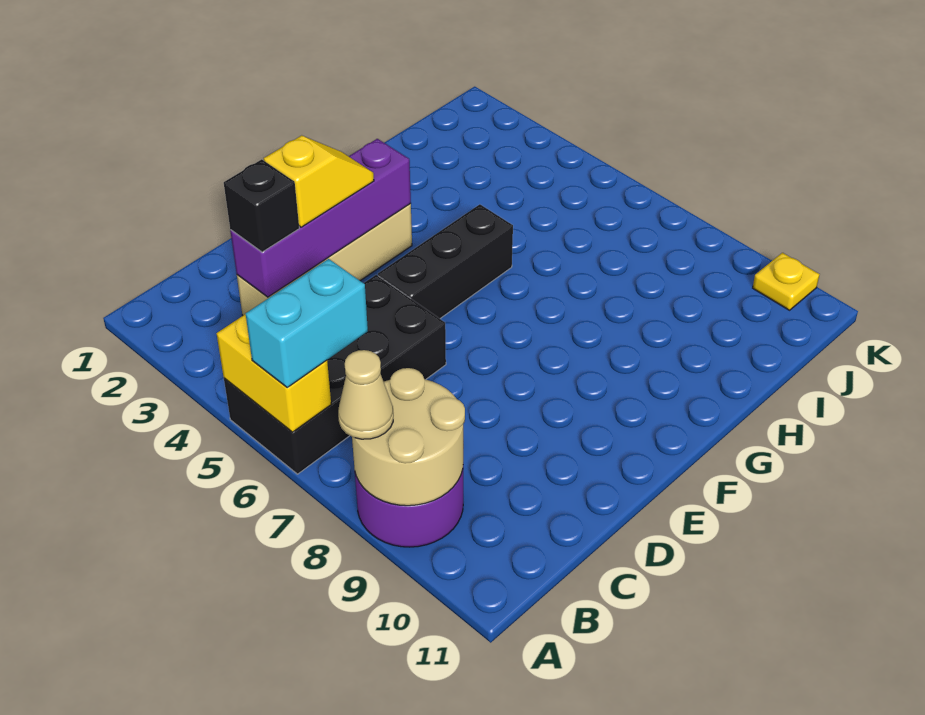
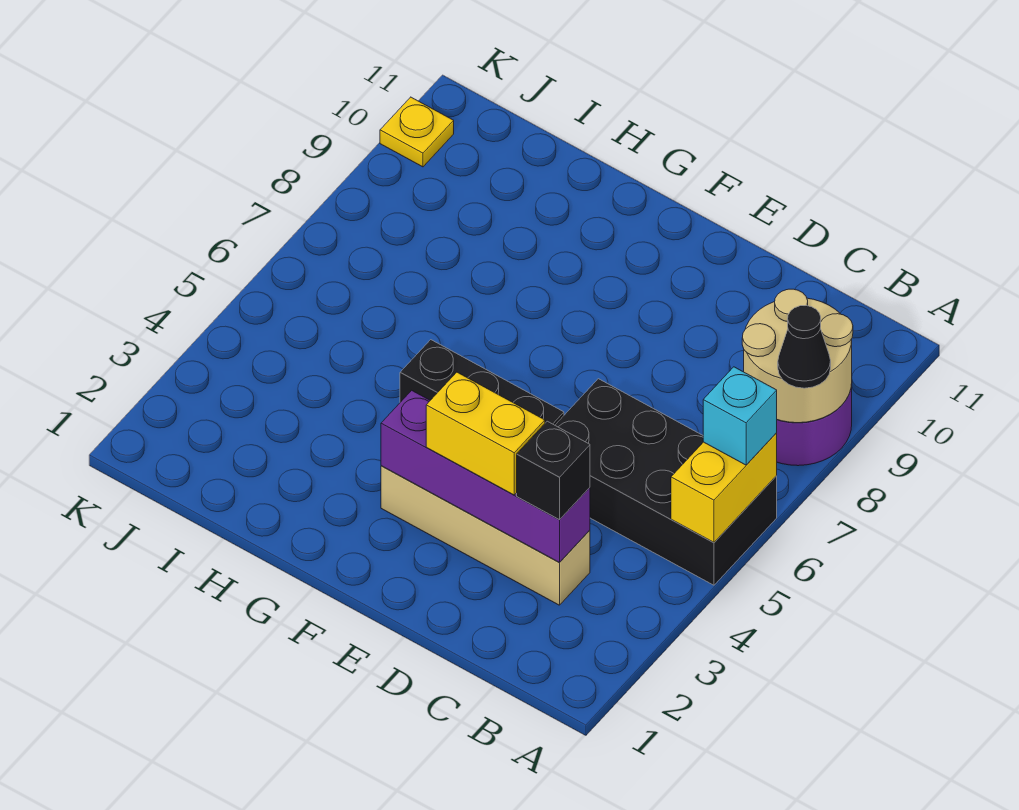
cyan brick A6:B6 level 3 -> cyan brick A6 level 3
tan cone A8 level 3 -> black cone A8 level 3
yellow slope D3:E3 level 3 top D -> yellow brick D3:E3 level 3

